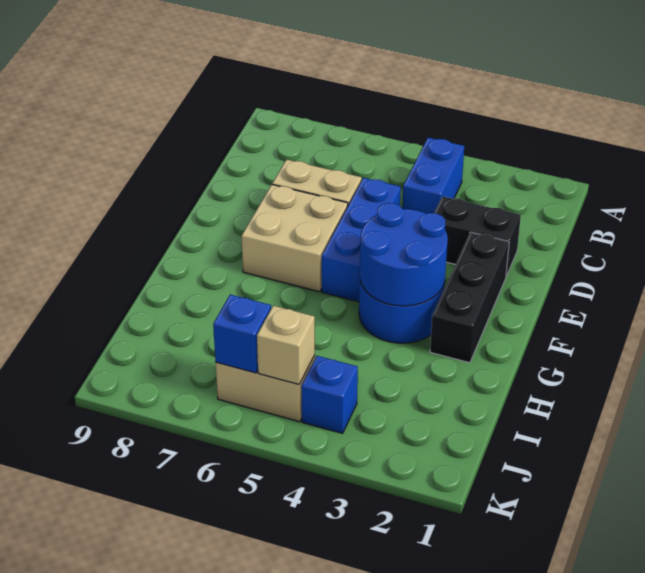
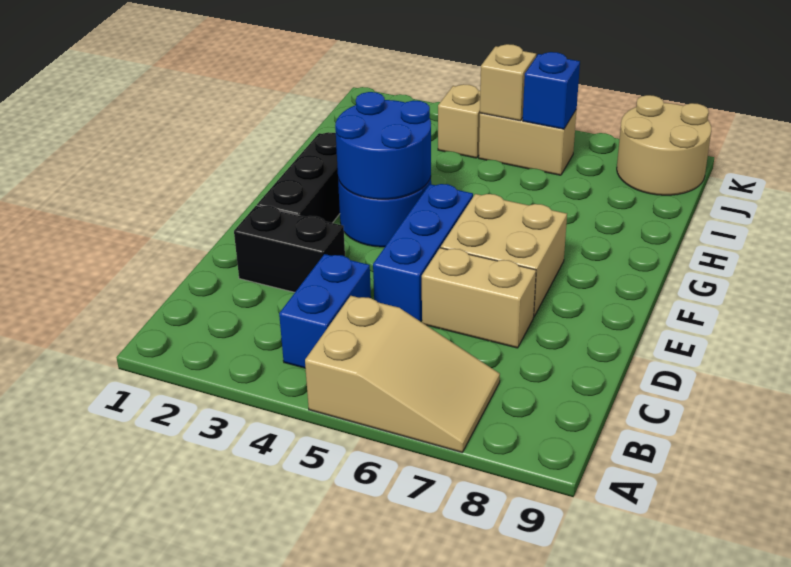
none -> tan slope A5:B7 level 1 top 5
blue brick J4 level 1 -> tan brick J4 level 1
none -> tan round brick J8:K9 level 1

